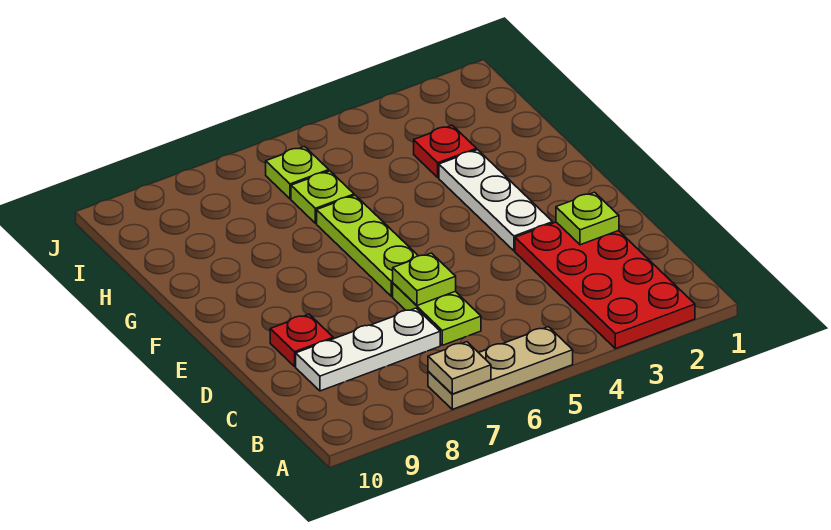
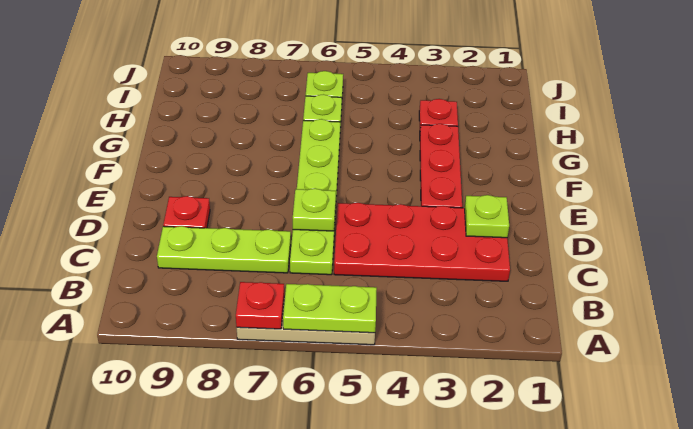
red plate A2:D3 level 1 -> red plate C2:D5 level 1
none -> lime plate A5:A6 level 2
tan plate A7 level 2 -> red plate A7 level 2
white plate C7:C9 level 1 -> lime plate C7:C9 level 1
white plate E3:G3 level 1 -> red plate E3:G3 level 1

